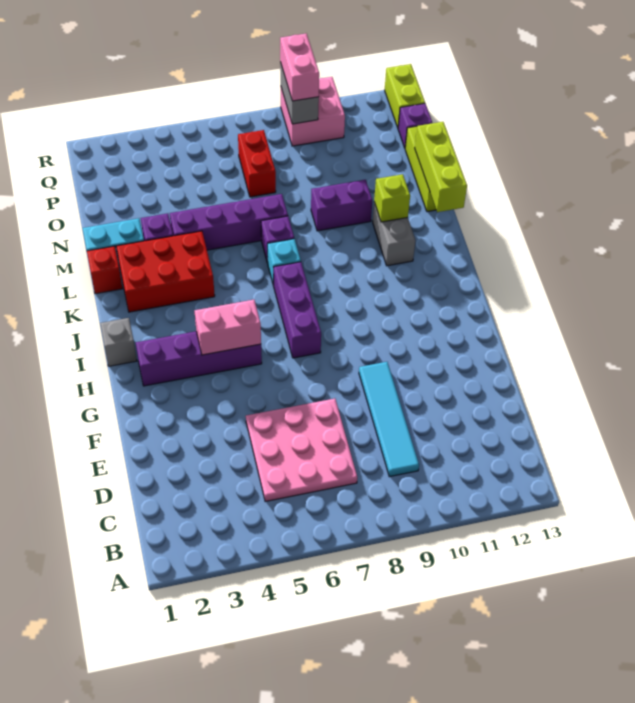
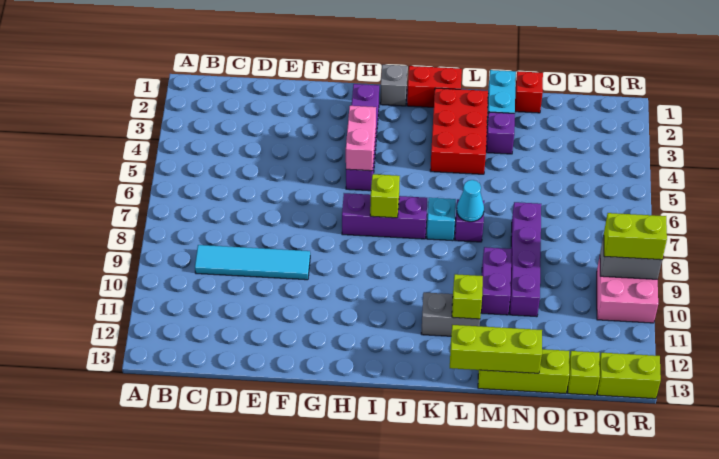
pink plate C5:E7 level 1 -> none
none -> lime brick I7 level 2
red brick L1 level 1 -> red brick N1 level 1
none -> cyan cone L7 level 2
purple brick M4:M7 level 1 -> purple brick N7:N10 level 1
red brick O7:P7 level 1 -> red brick J1:K1 level 1
purple brick P13 level 1 -> lime brick P13 level 1
pink brick Q9:R9 level 3 -> lime brick Q9:R9 level 3

